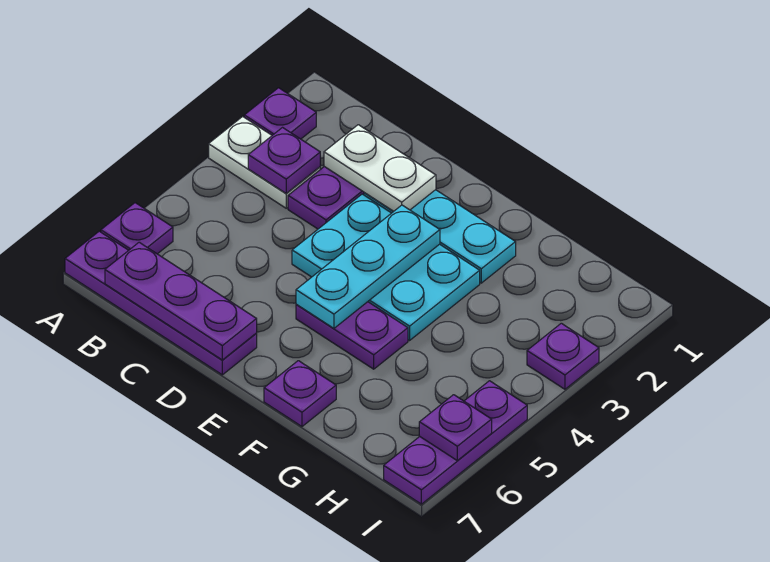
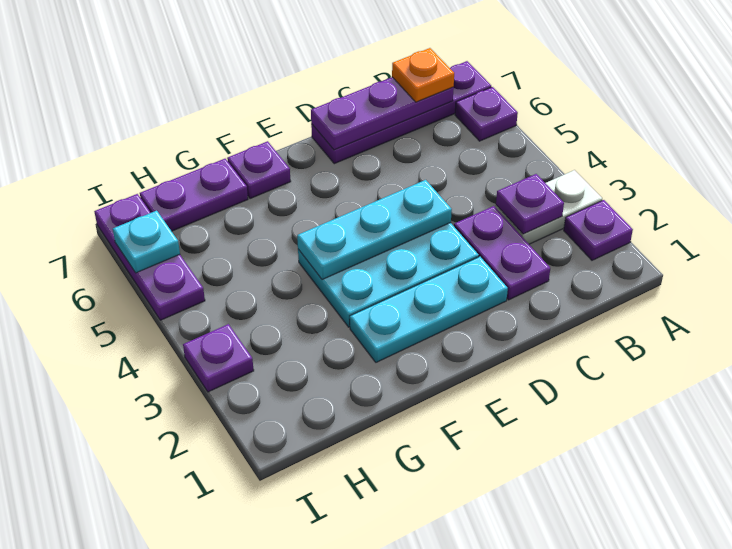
none -> orange plate B7 level 3
white plate C2:D2 level 2 -> none
cyan plate E3:E5 level 2 -> cyan plate D4:F4 level 2
purple plate E5:F5 level 1 -> purple plate G7:H7 level 1
purple plate I6 level 2 -> cyan plate I6 level 2

